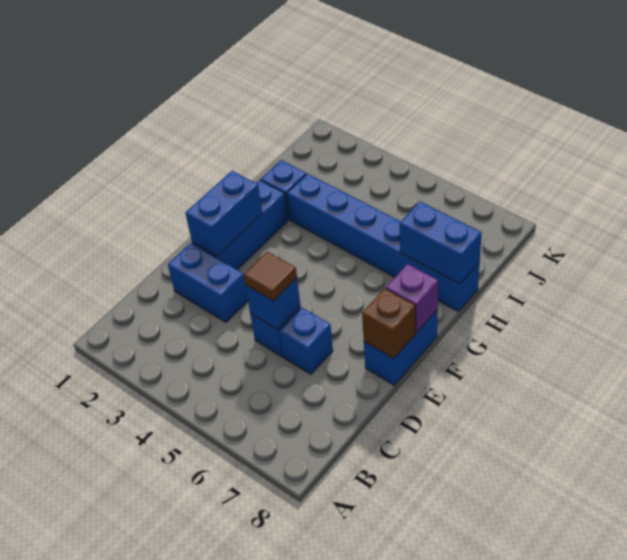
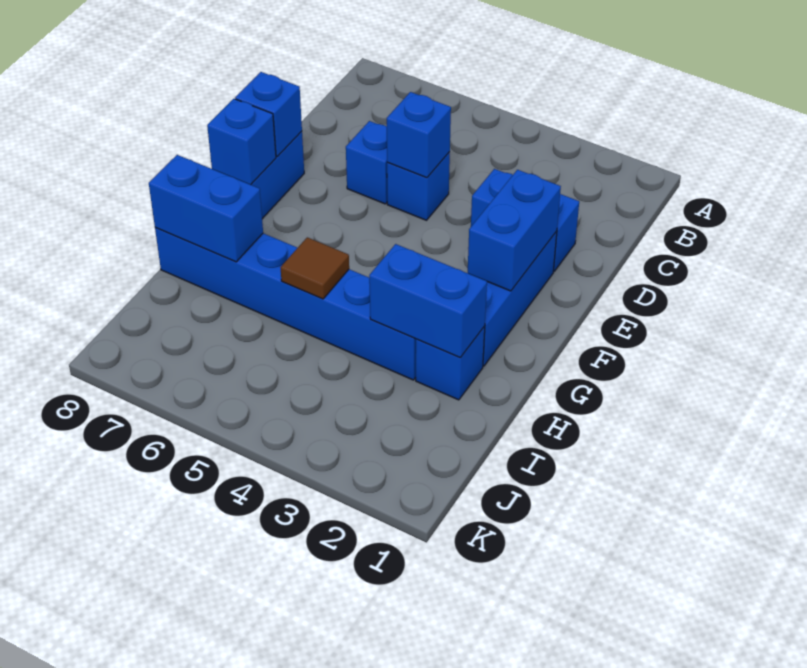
brown tile D5 level 3 -> brown tile H5 level 2
brown brick E8 level 2 -> blue brick E8 level 2
purple brick F8 level 2 -> blue brick F8 level 2
none -> blue brick H2:H3 level 2

